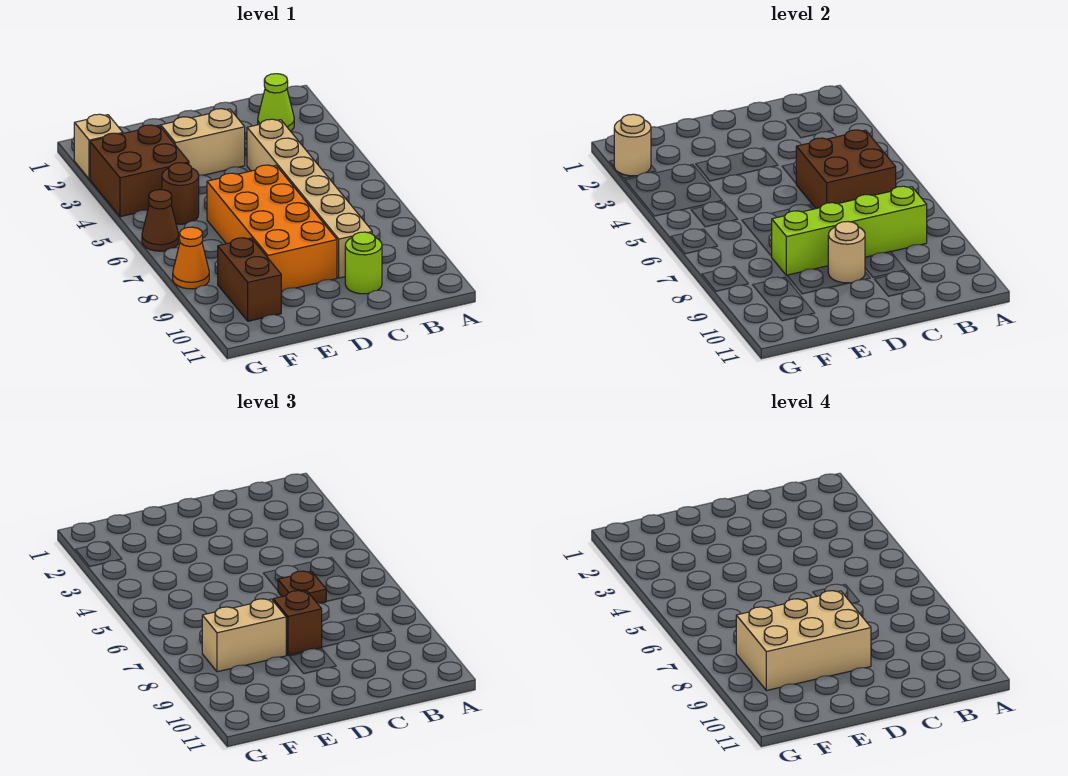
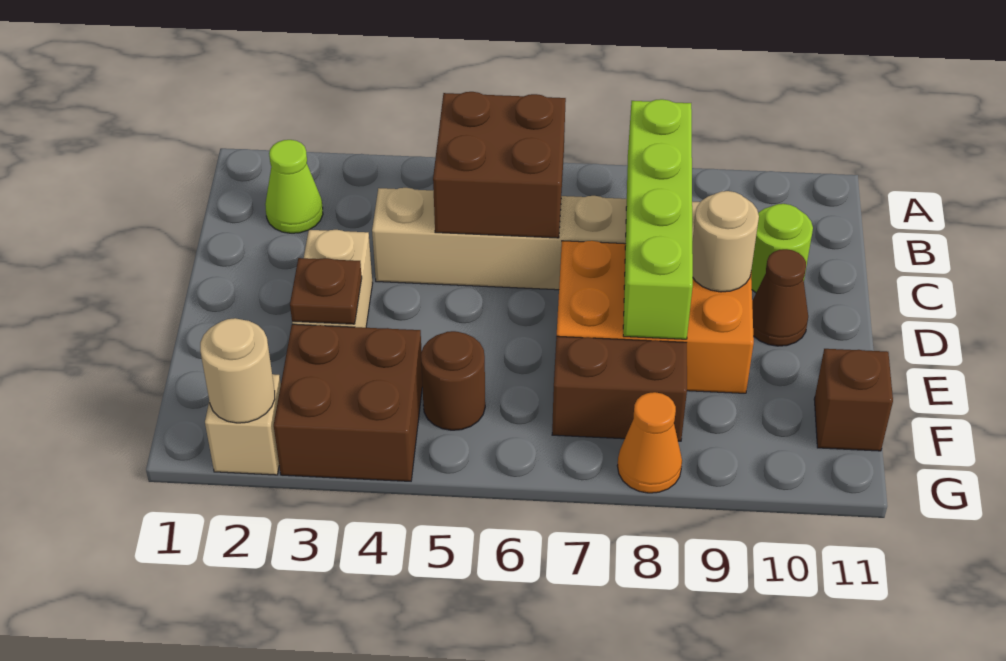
brown plate C6 level 3 -> brown plate E3 level 2
orange brick D6:E9 level 1 -> orange brick D7:E9 level 1
brown brick D8 level 3 -> brown brick F11 level 1
tan brick D8:F9 level 4 -> none
tan brick E8:F8 level 3 -> none
brown brick F9:F10 level 1 -> brown brick F7:F8 level 1
brown cone G6 level 1 -> brown cone D10 level 1

